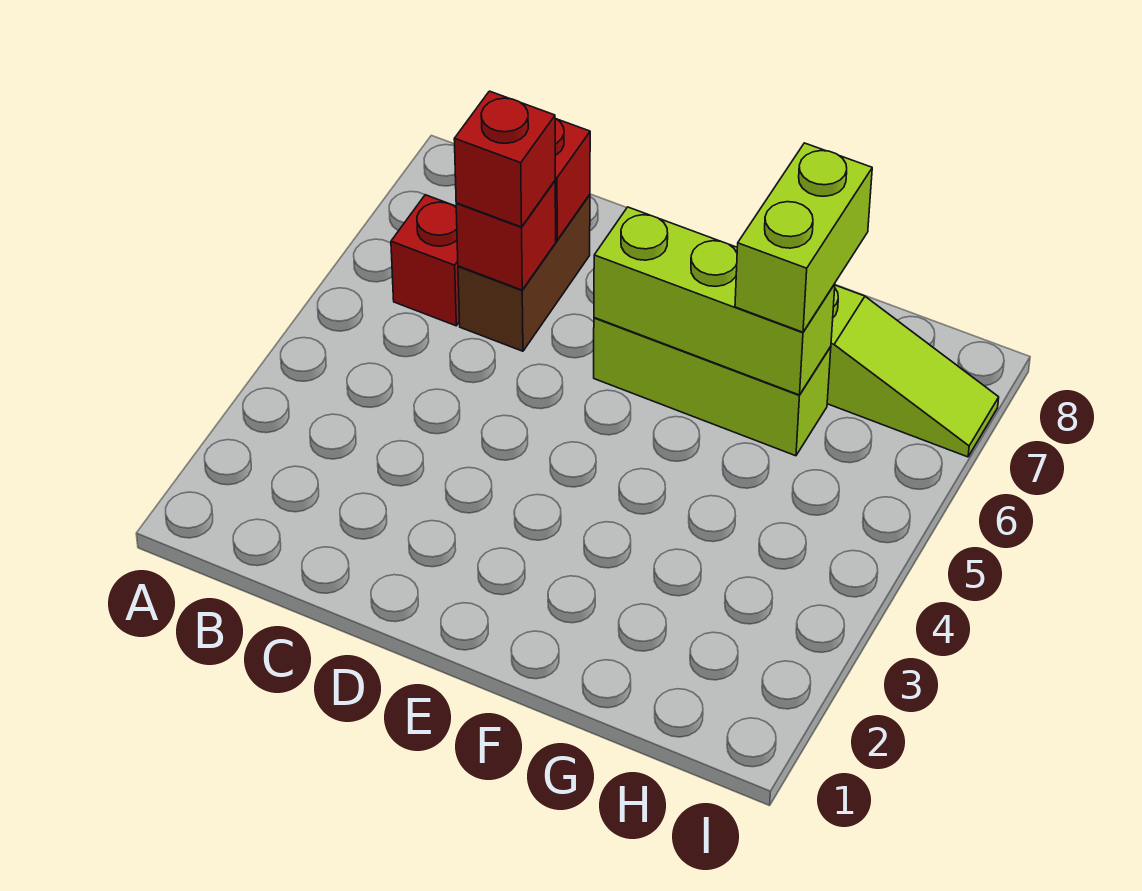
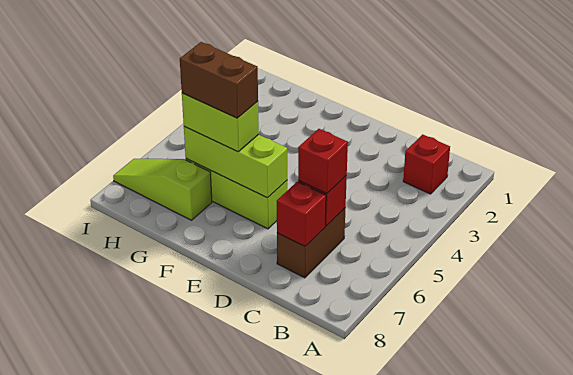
red brick B6 level 1 -> red brick B2 level 1
none -> brown brick F6:G6 level 4
lime brick G6:G7 level 3 -> lime brick F6:G6 level 3

